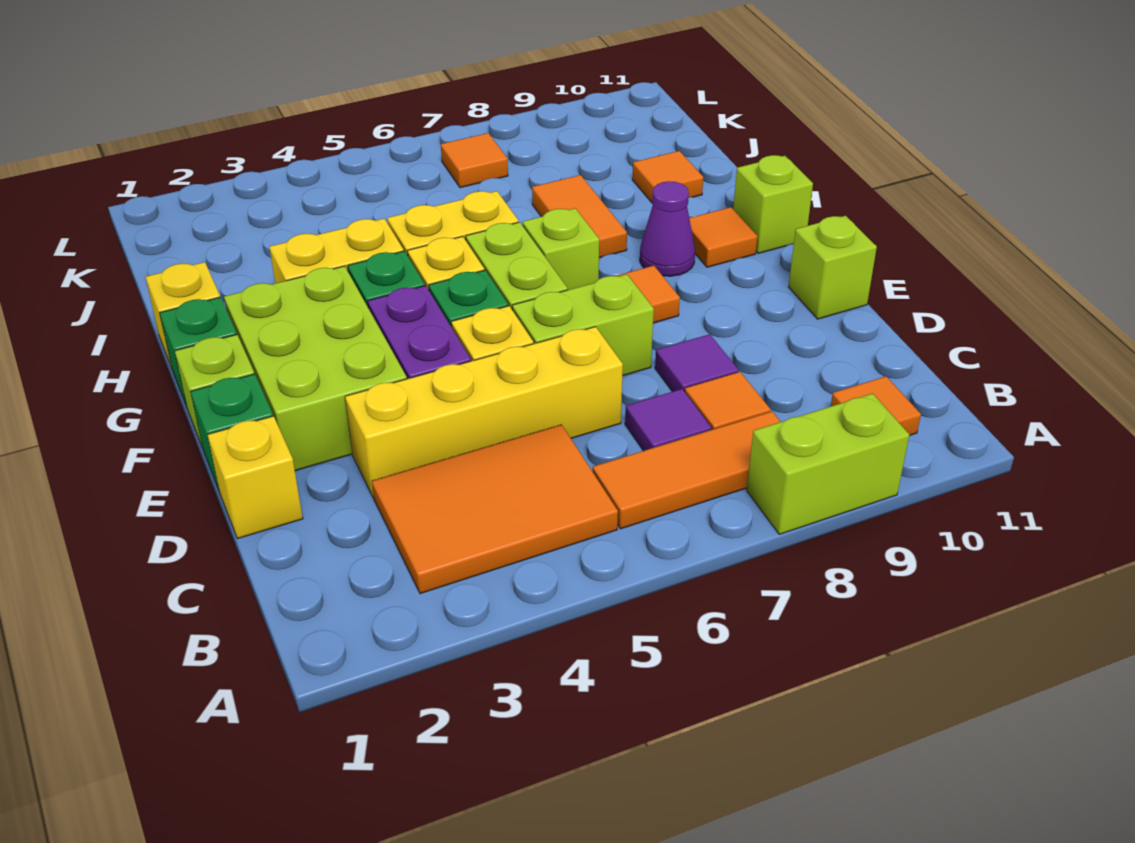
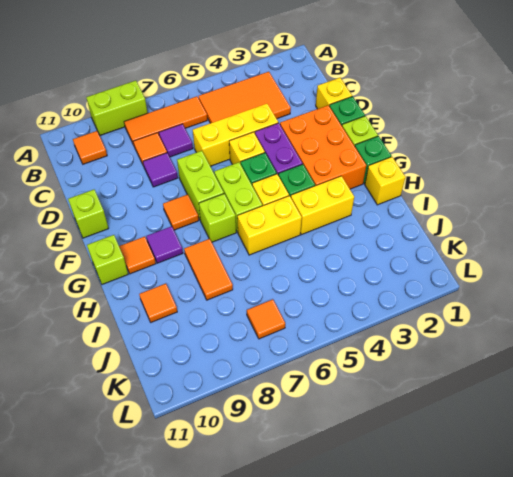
yellow brick D3:D6 level 1 -> yellow brick D4:D6 level 1
lime brick E2:G3 level 1 -> orange brick E2:G3 level 1
lime brick E6:E7 level 1 -> lime brick E7:F7 level 1
purple cone G9 level 1 -> purple tile G9 level 1

